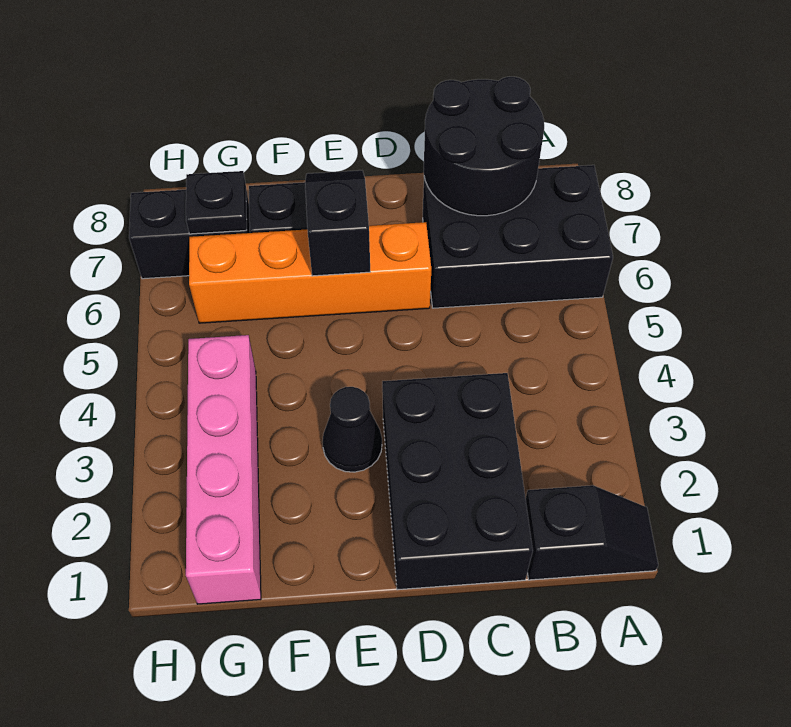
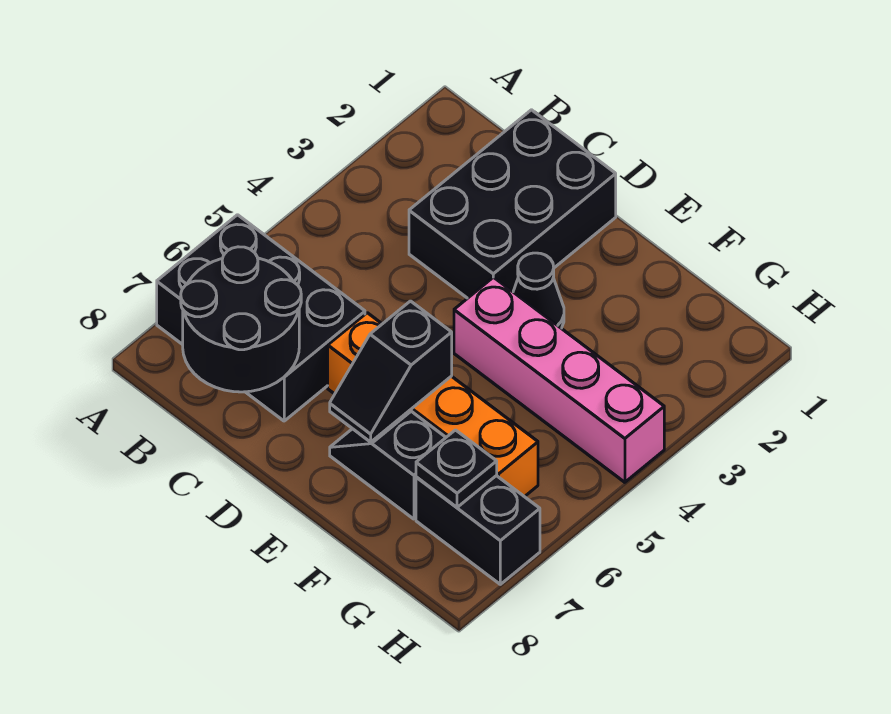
black slope A1:B1 level 1 top B -> none
pink brick G1:G4 level 1 -> pink brick E4:H4 level 1

